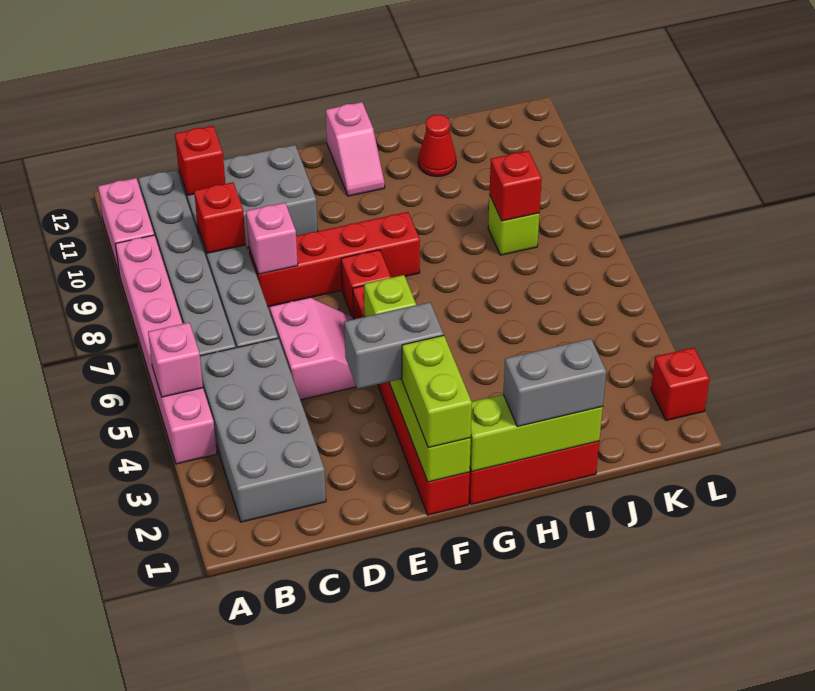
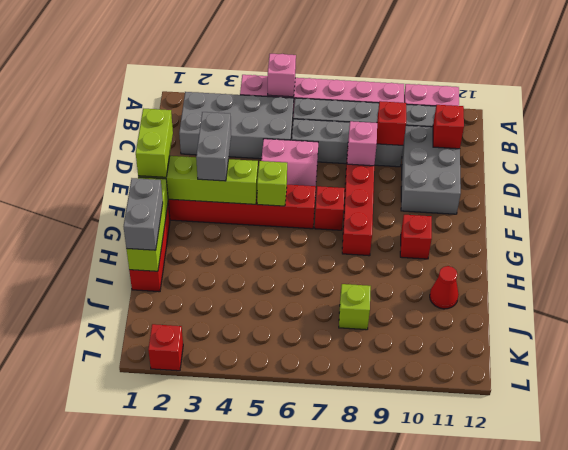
lime brick F1:F2 level 3 -> lime brick E1:F1 level 3
pink slope G11:G12 level 1 top 12 -> none
red brick J8 level 2 -> red brick G10 level 1

